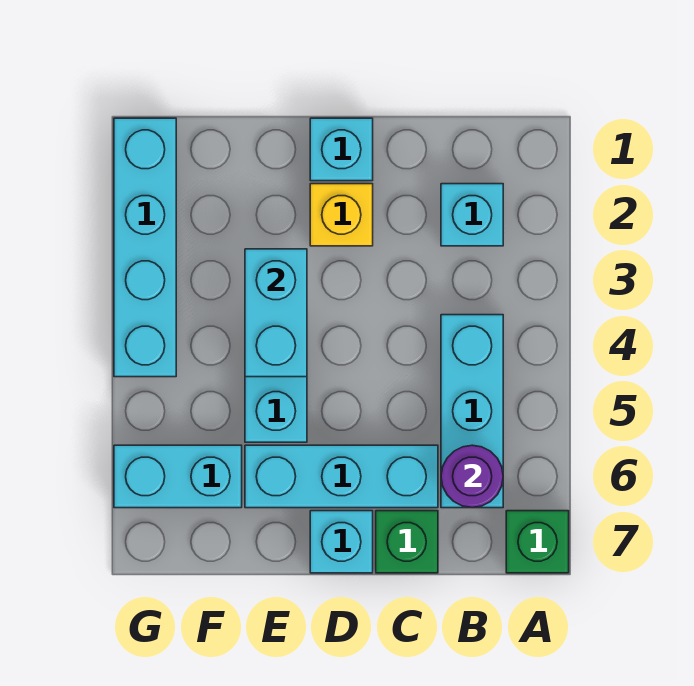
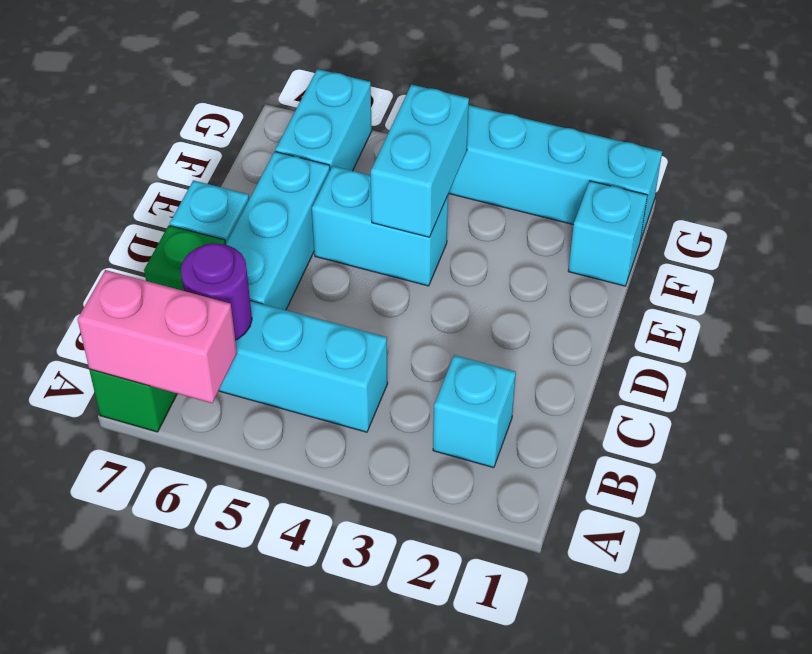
none -> pink brick A6:A7 level 2
cyan brick D1 level 1 -> cyan brick F1 level 1
yellow brick D2 level 1 -> none
cyan brick E3:E4 level 2 -> cyan brick E4:F4 level 2

